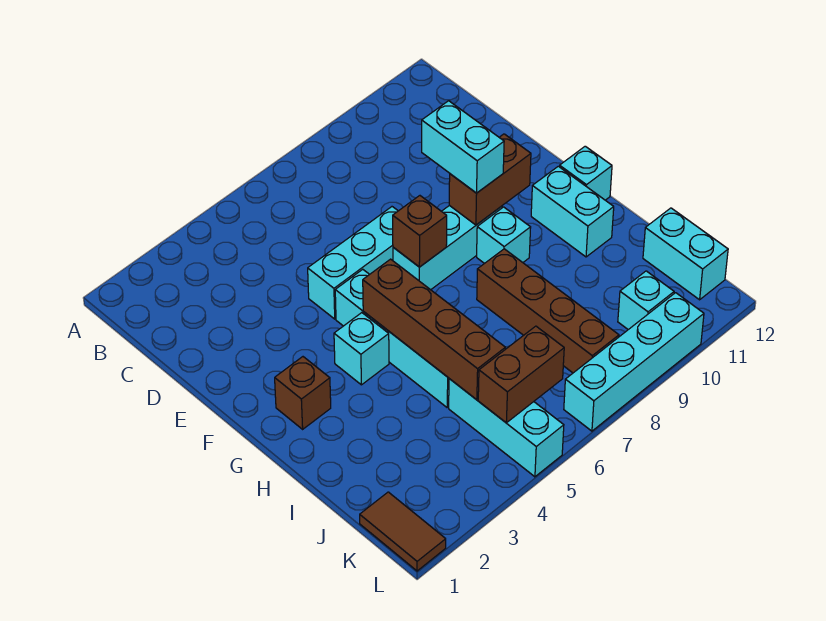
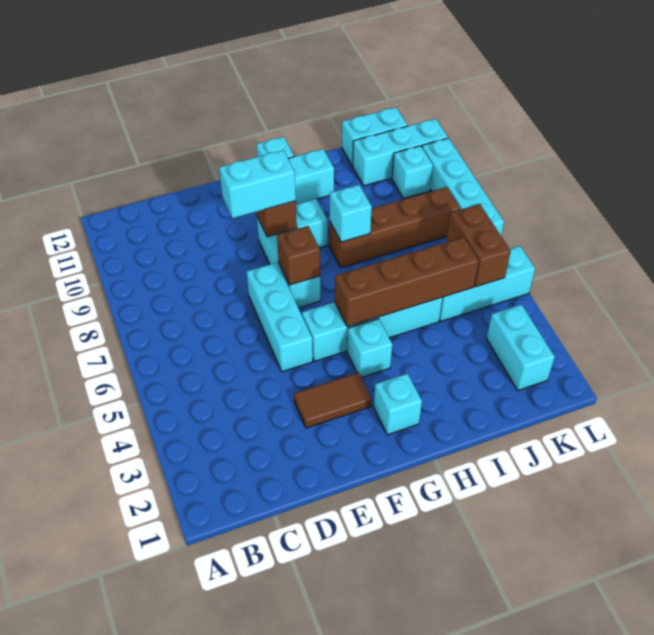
brown brick G2 level 1 -> cyan brick G2 level 1
none -> cyan brick H8 level 2
none -> cyan brick J11:L11 level 1
brown tile K1:L1 level 1 -> brown tile E3:F3 level 1
none -> cyan brick K2:K3 level 1

